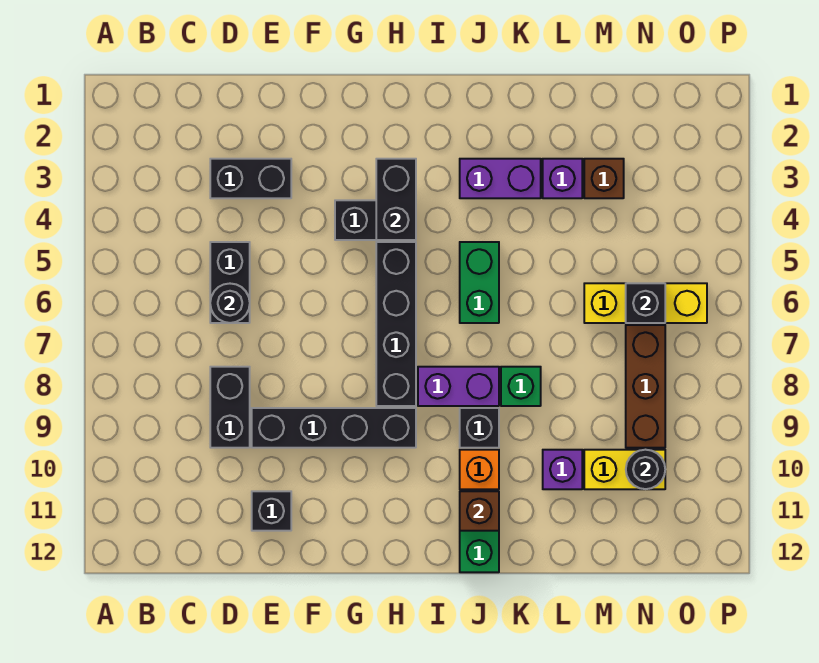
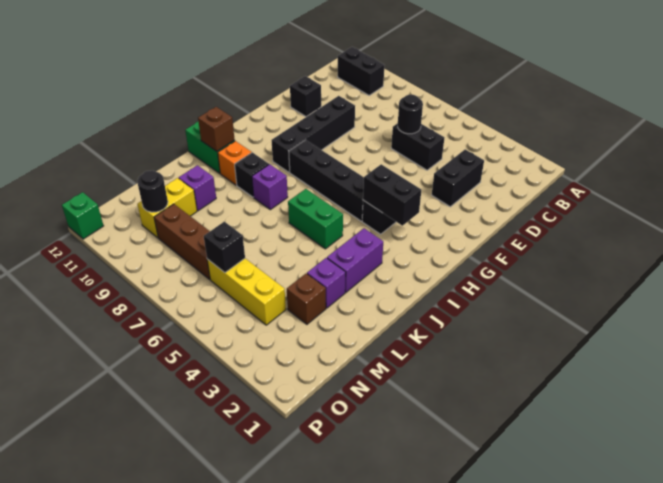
black brick D8:D9 level 1 -> black brick B10:B11 level 1
purple brick I8:J8 level 1 -> purple brick J8 level 1
green brick K8 level 1 -> green brick P12 level 1
yellow brick M6:O6 level 1 -> yellow brick N4:N6 level 1

